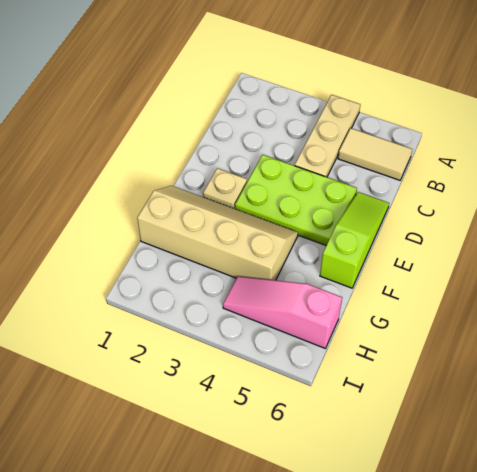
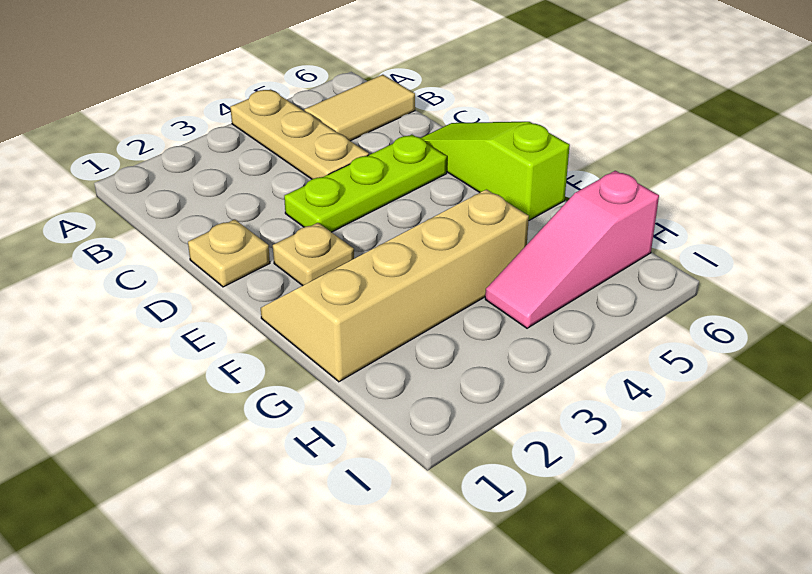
none -> tan plate D1 level 1
lime plate D3:E5 level 1 -> lime plate D3:D5 level 1

